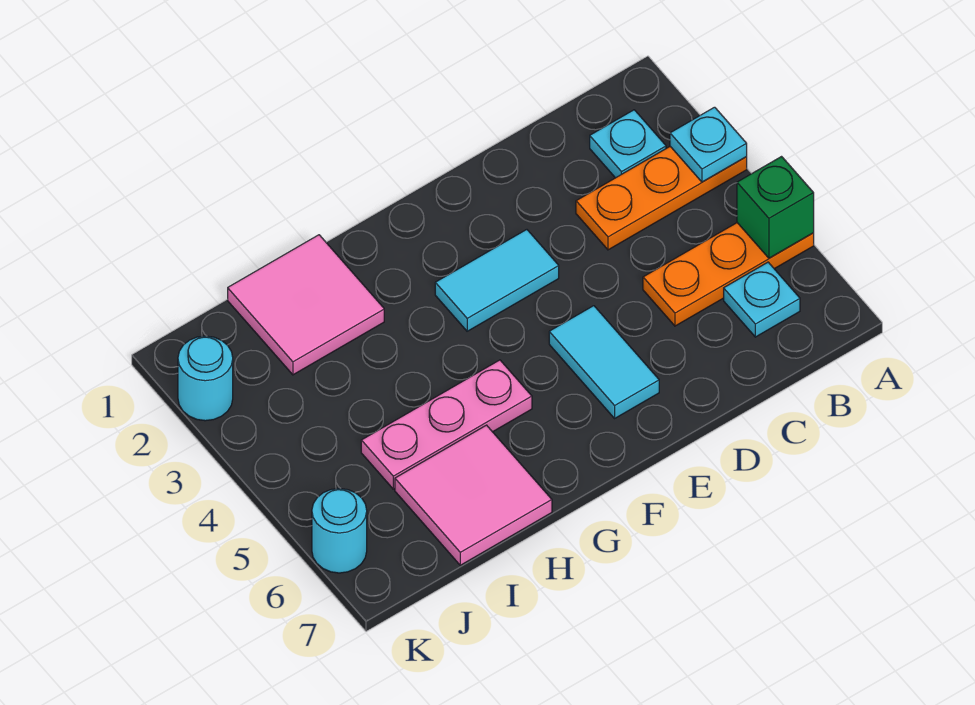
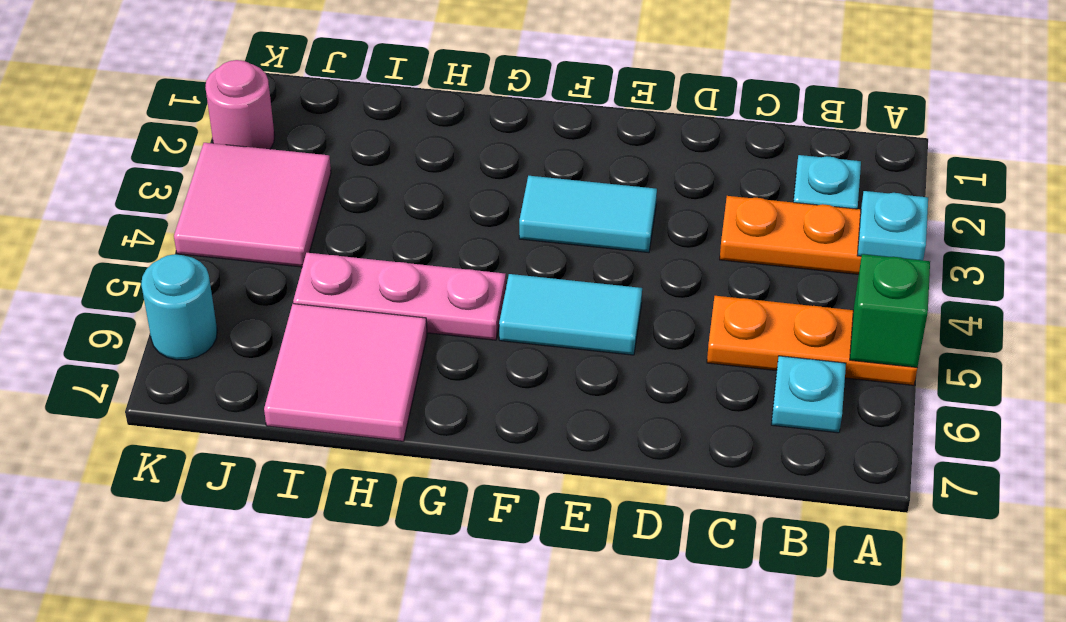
cyan tile E5:E6 level 1 -> cyan tile E5:F5 level 1
pink tile H1:I2 level 1 -> pink tile J3:K4 level 1
cyan round brick K2 level 1 -> pink round brick K2 level 1

